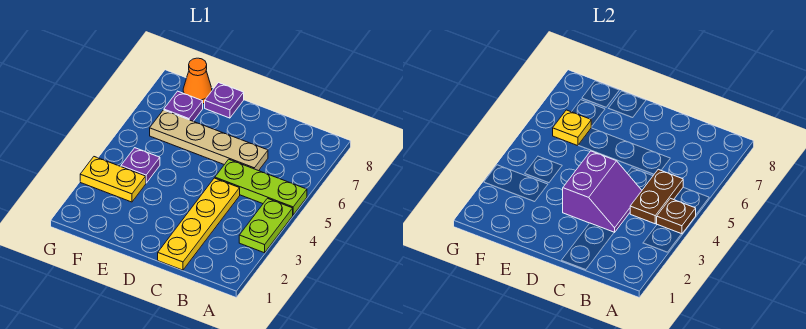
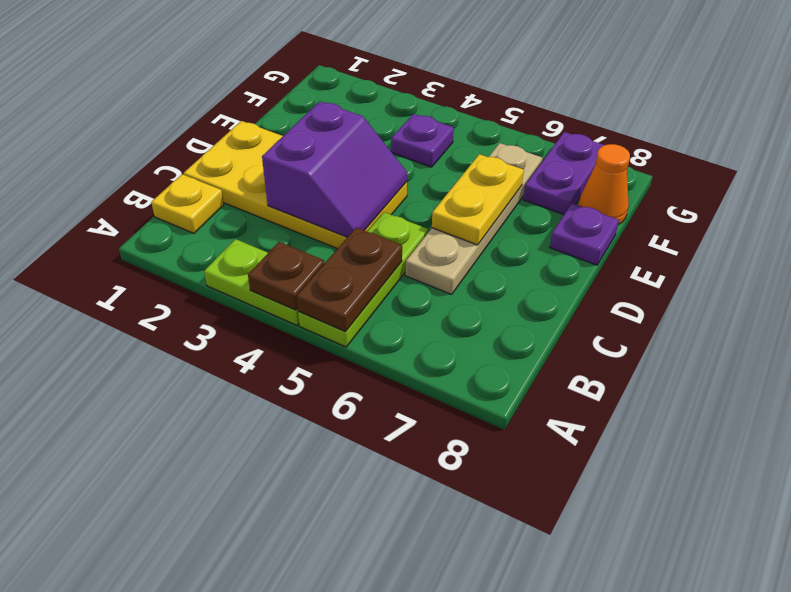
brown plate B4:B5 level 2 -> brown plate A5:B5 level 2
yellow plate C1:C4 level 1 -> yellow plate C1:D4 level 1
purple slope C3:D4 level 2 top D -> purple slope C3:D4 level 2 top 3
yellow plate F3:G3 level 1 -> yellow plate D6:E6 level 2
yellow plate F6 level 2 -> yellow plate B1 level 1
purple plate F7 level 1 -> purple plate F7:G7 level 1

